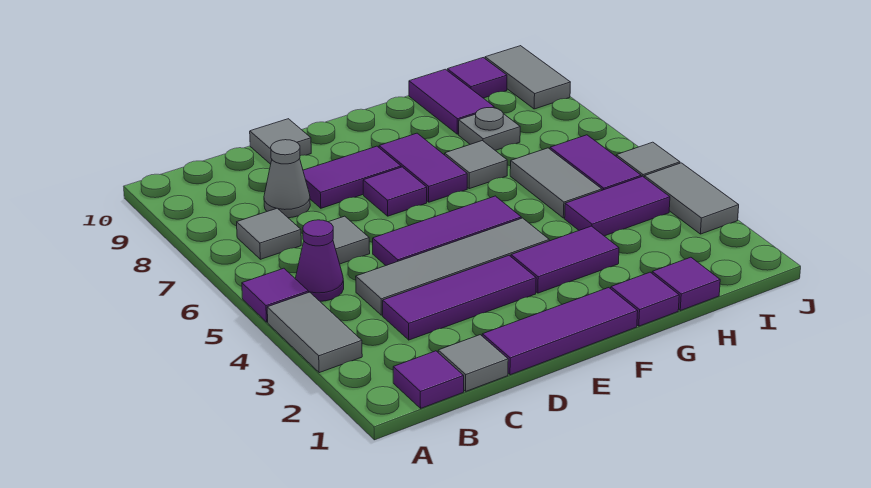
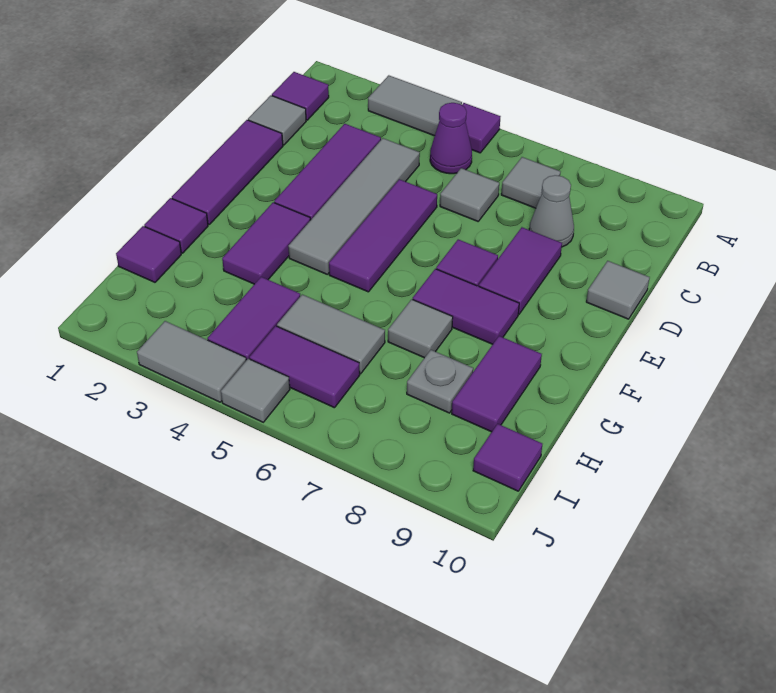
purple tile H9:H10 level 1 -> purple tile G9:H9 level 1
grey tile J9:J10 level 1 -> none

